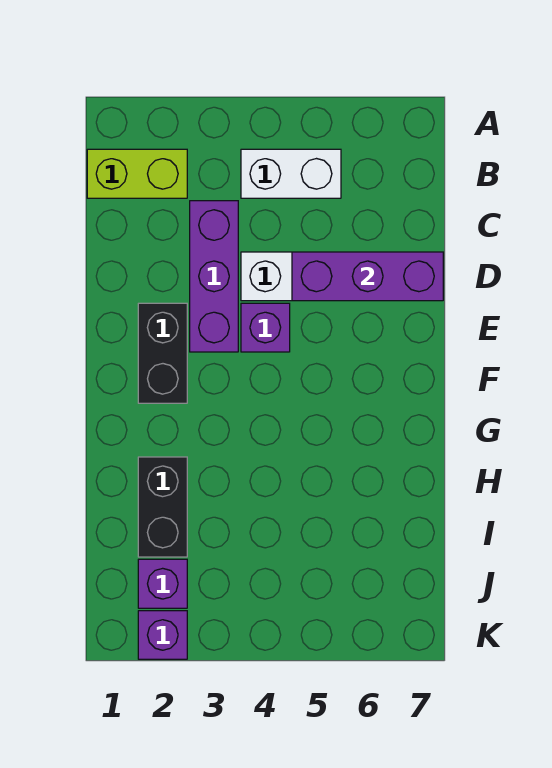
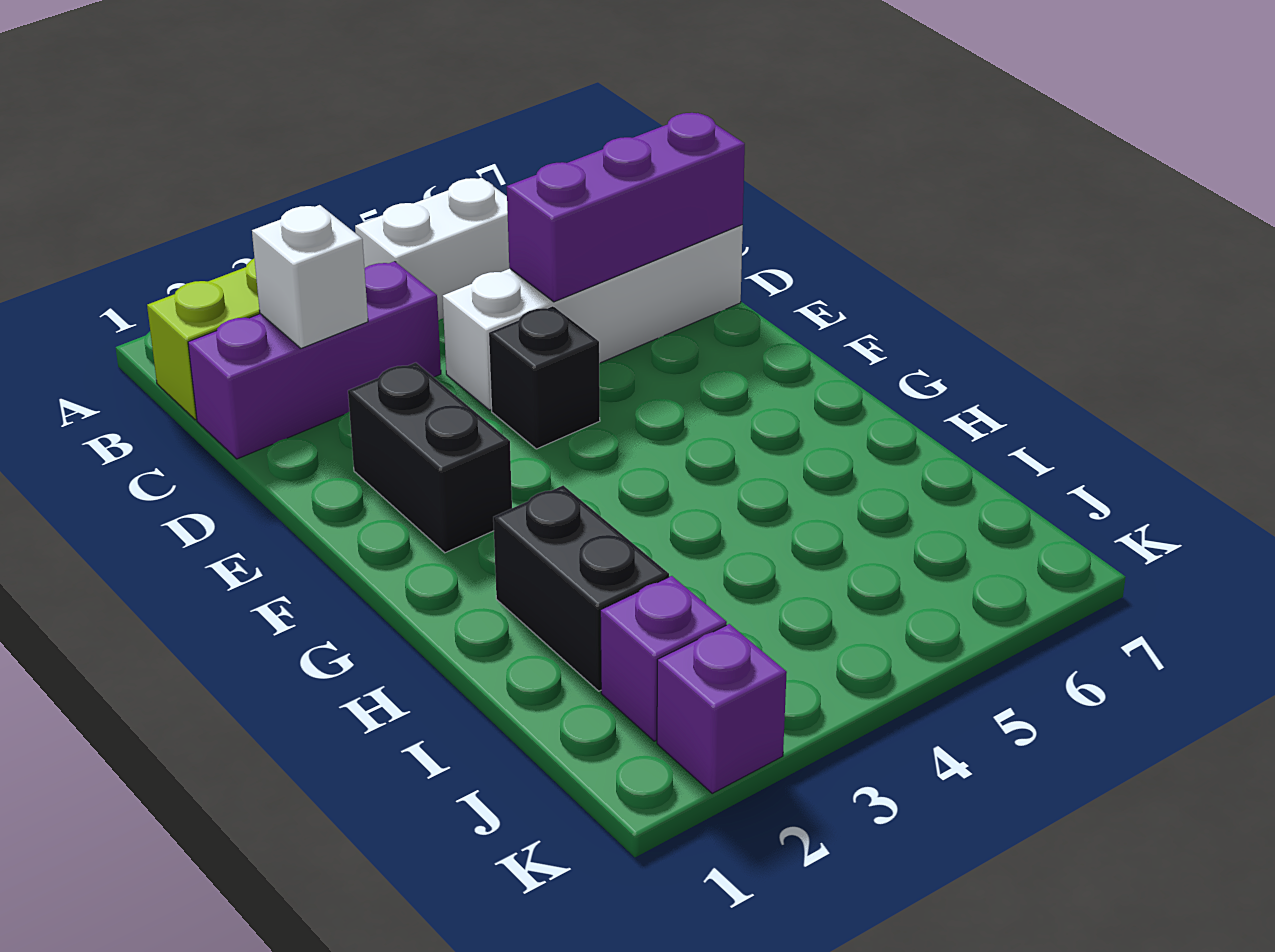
none -> white brick C2 level 2
purple brick C3:E3 level 1 -> purple brick C1:C3 level 1
purple brick E4 level 1 -> black brick E4 level 1

